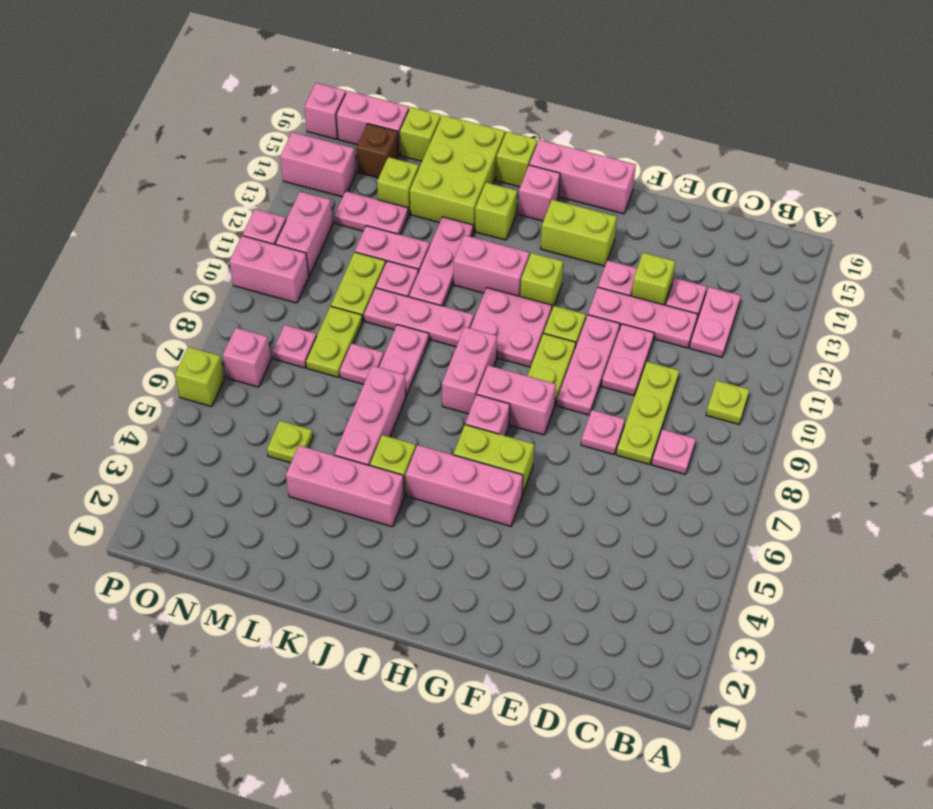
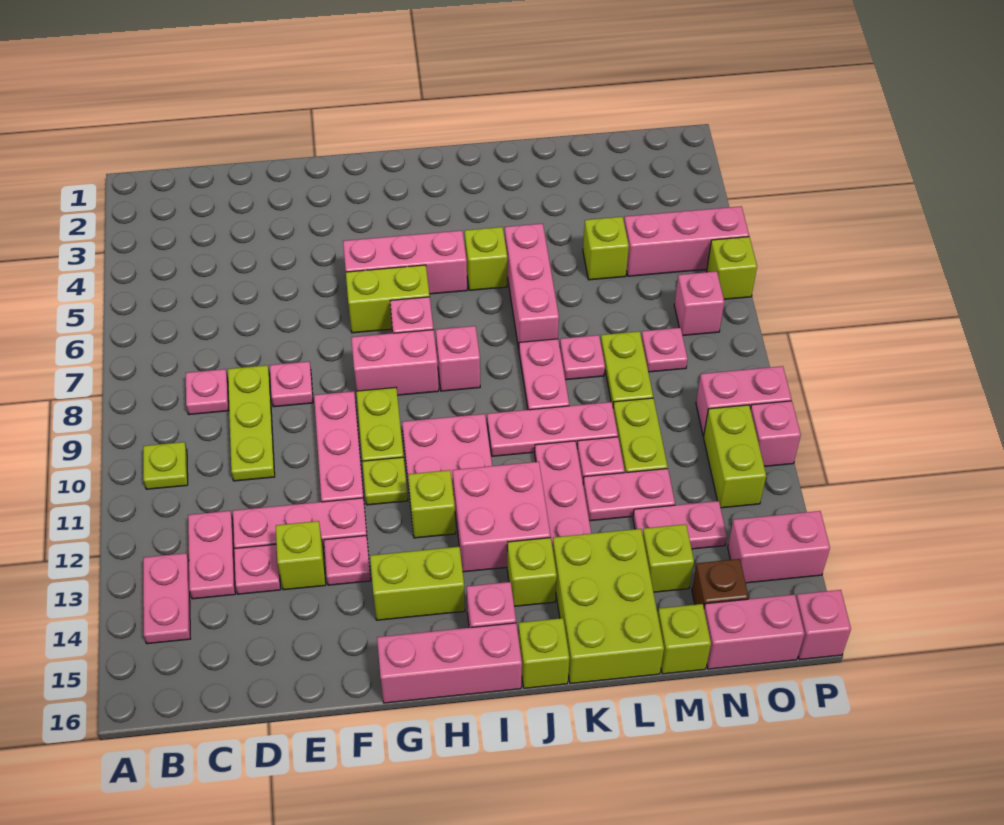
pink plate E10:E11 level 1 -> pink plate B13:B14 level 1
pink brick I8:I9 level 1 -> pink brick I8 level 1
pink brick I12:J12 level 1 -> pink brick I12:J13 level 1
pink brick J4:L4 level 1 -> pink brick N5:P5 level 1
lime plate M5 level 1 -> lime brick M5 level 1
pink brick O11:O12 level 1 -> lime brick O11:O12 level 1

